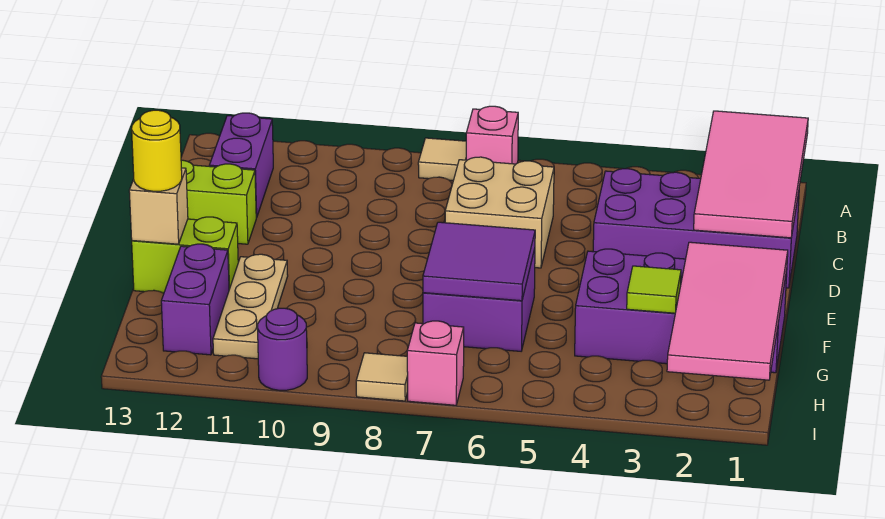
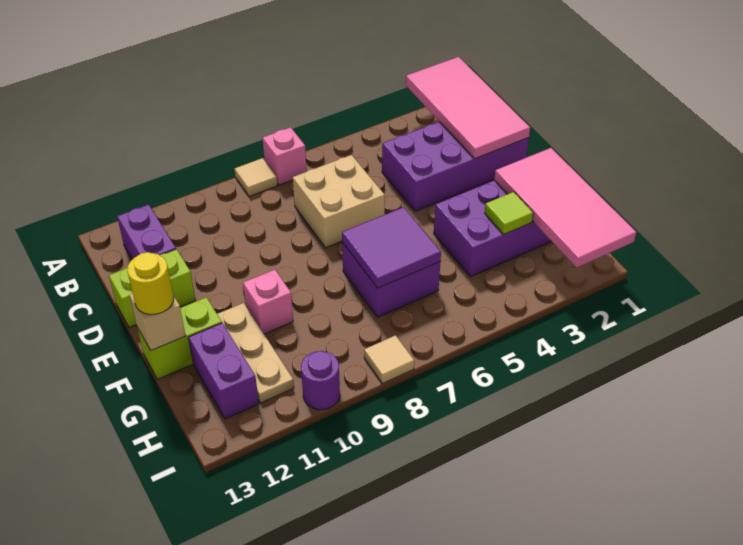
pink brick I7 level 1 -> pink brick F10 level 1

